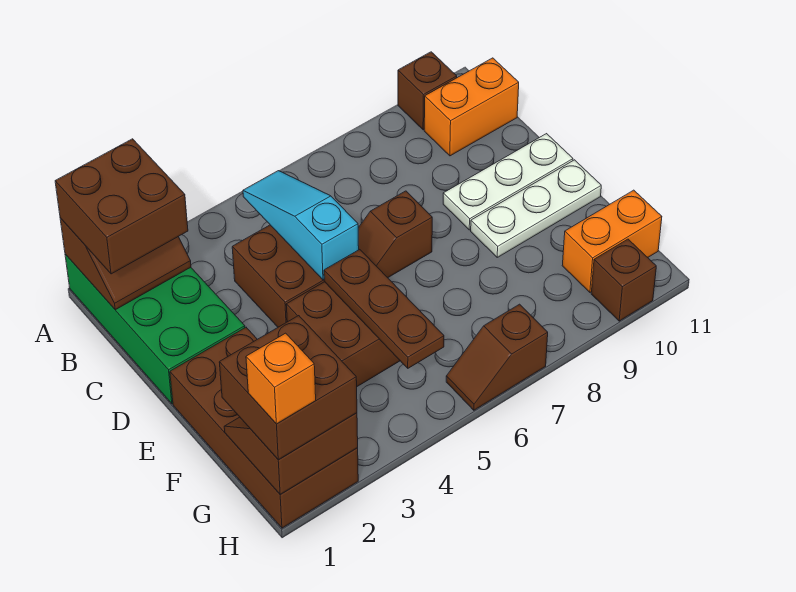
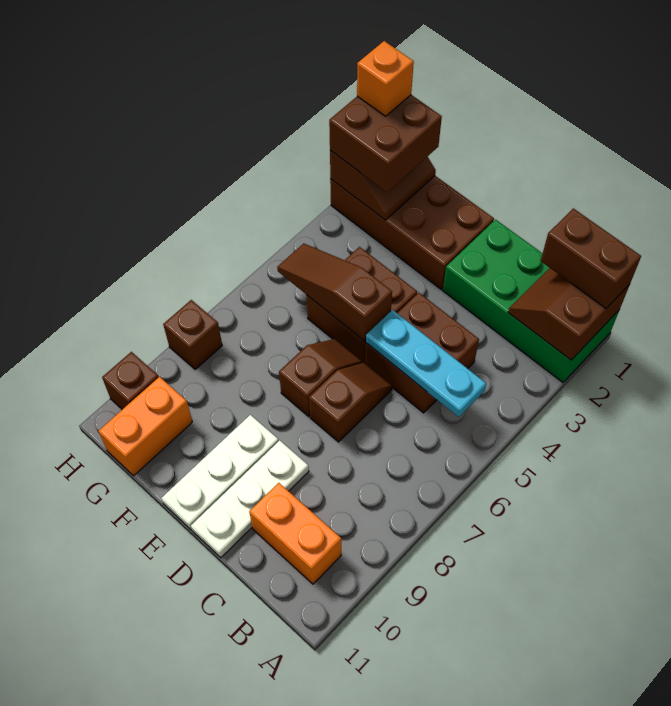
brown brick A1:B2 level 3 -> brown brick A1:B1 level 3
brown brick A10 level 1 -> brown brick H8 level 1
cyan slope B5:D5 level 2 top D -> cyan plate B5:D5 level 2
orange brick B10:B11 level 1 -> orange brick B10:C10 level 1
brown plate E5:G5 level 2 -> brown slope E5:G5 level 2 top E
brown slope H6:H7 level 1 top 7 -> brown slope E6:E7 level 1 top 7

